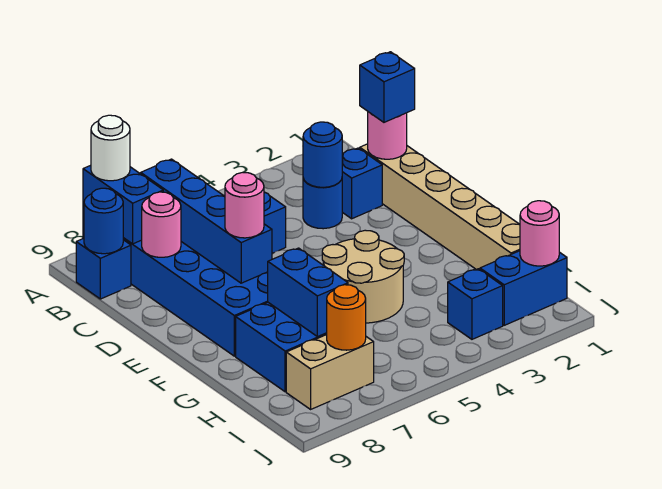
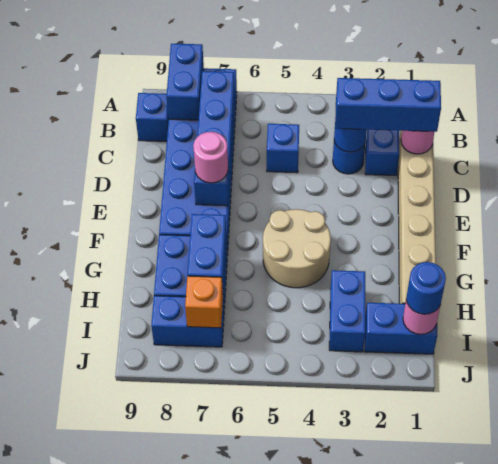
white round brick A8 level 3 -> none
blue round brick B9 level 2 -> blue round brick I1 level 3
blue brick C1 level 3 -> blue brick C1:C3 level 3
pink round brick C8 level 2 -> none
blue brick I3 level 1 -> blue brick H3:I3 level 1
tan brick I7:I8 level 1 -> blue brick I7:I8 level 1
orange round brick I7 level 2 -> orange brick I7 level 2

